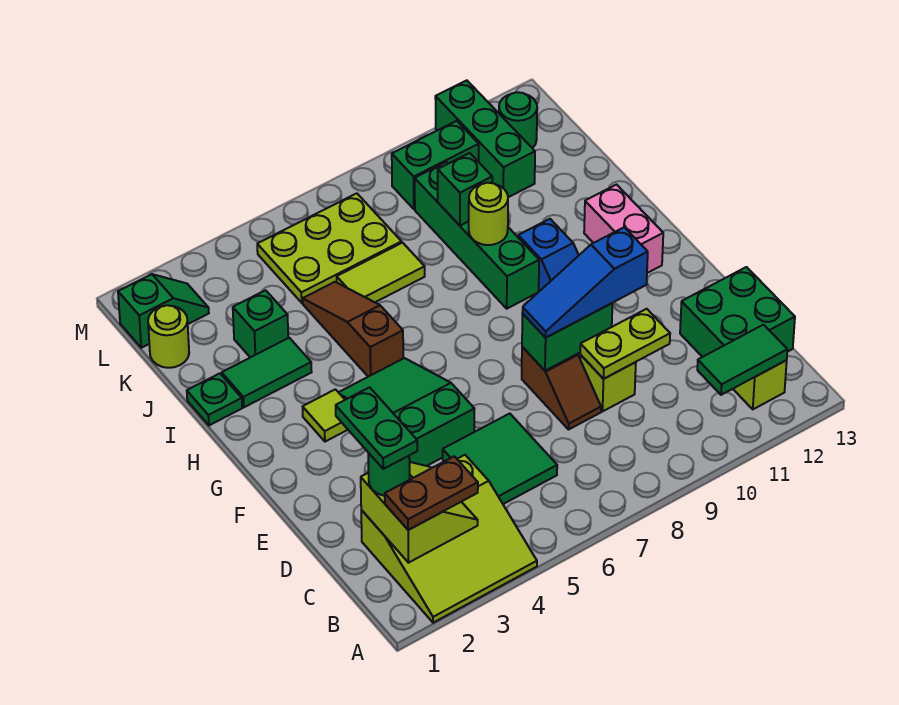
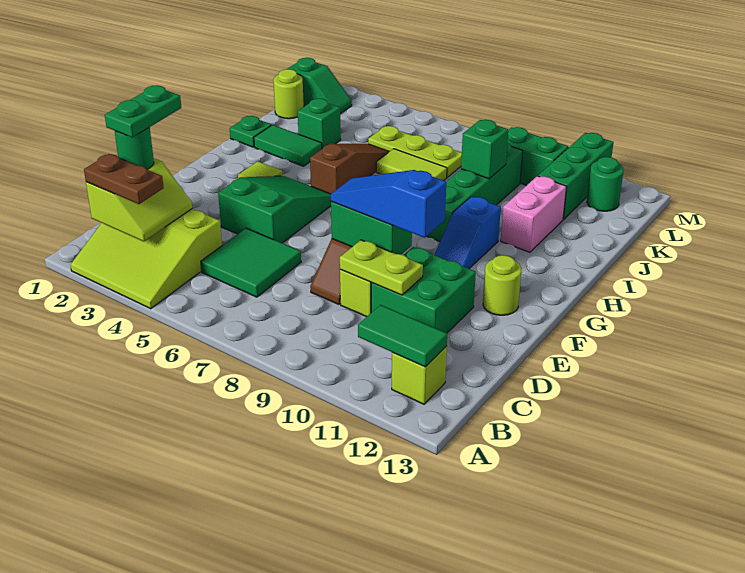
green brick C12:D13 level 1 -> green brick D10:E11 level 1
pink brick G12:H12 level 1 -> pink brick I11:J11 level 1
lime round brick I9 level 2 -> lime round brick F12 level 1
lime plate K5:L7 level 1 -> lime plate K5:K7 level 1

